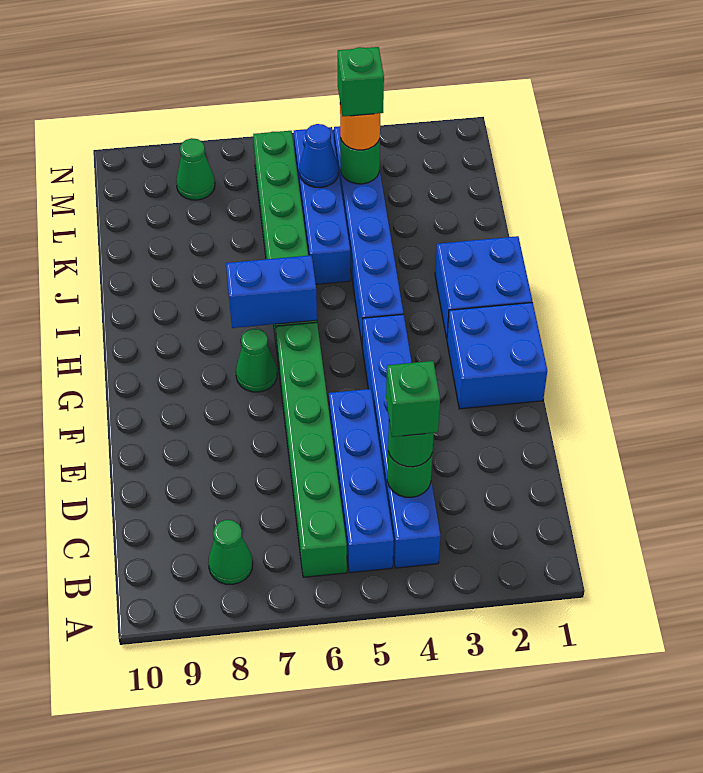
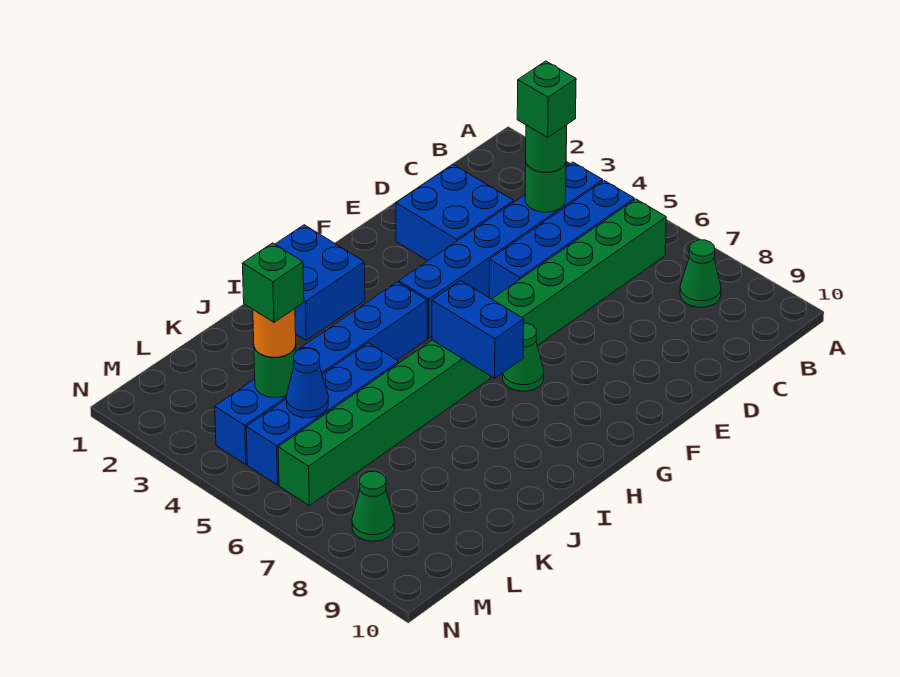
blue brick F1:G2 level 1 -> blue brick D2:E3 level 1

